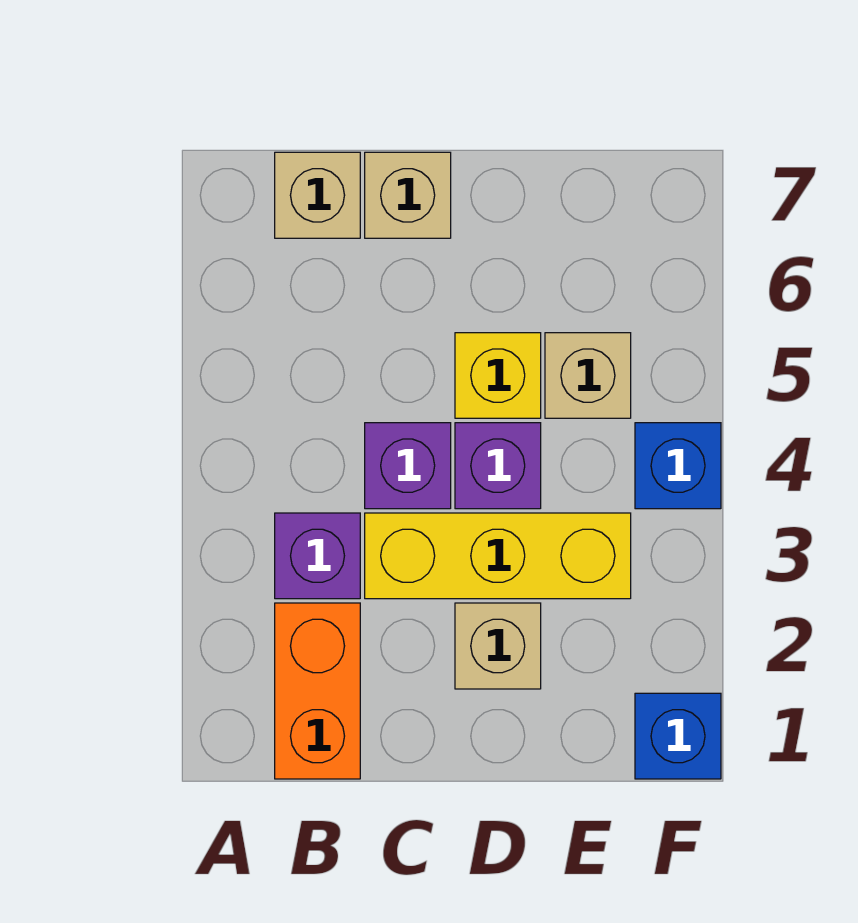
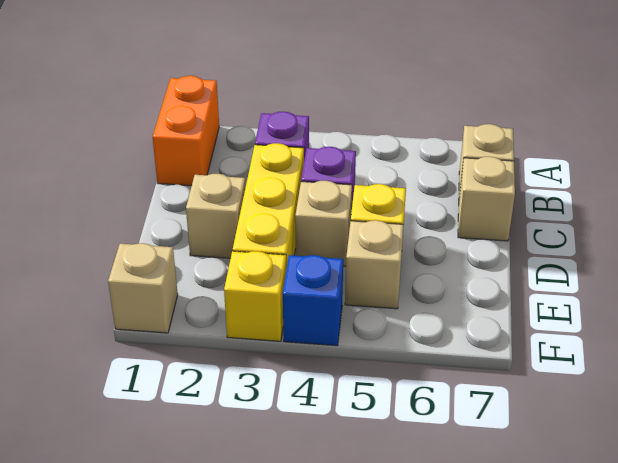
orange brick B1:B2 level 1 -> orange brick A1:B1 level 1
purple brick D4 level 1 -> tan brick D4 level 1
blue brick F1 level 1 -> tan brick F1 level 1
none -> yellow brick F3 level 1

